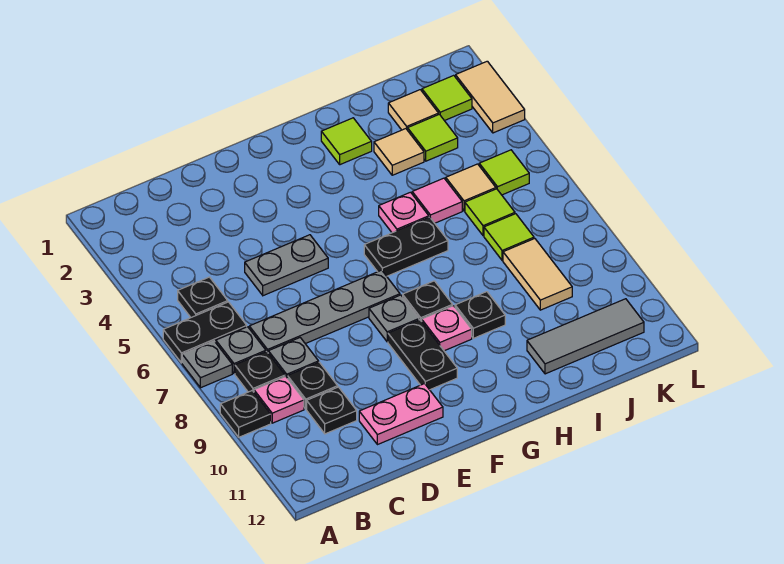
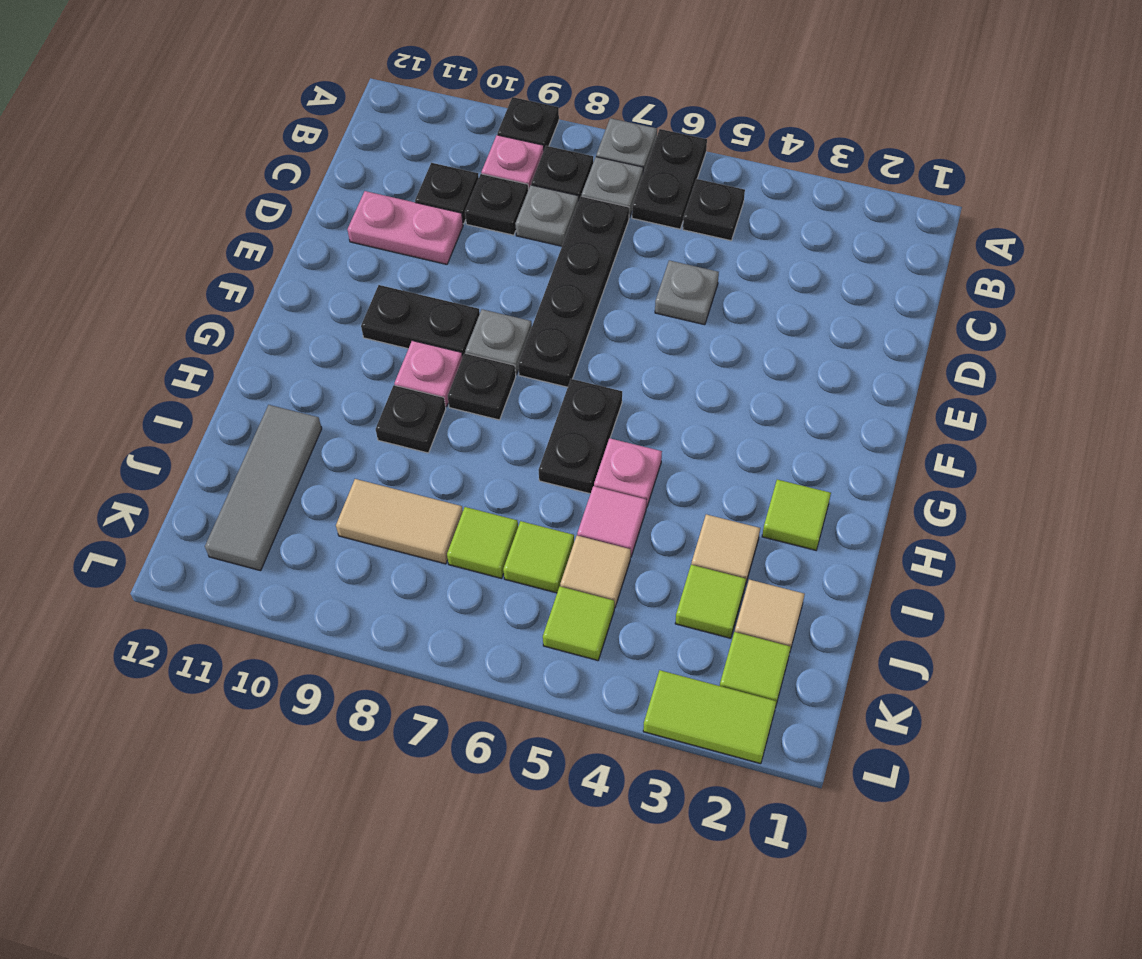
grey plate C7:F7 level 1 -> black plate C7:F7 level 1
grey plate D5:E5 level 1 -> grey plate D5 level 1
pink plate D11:E11 level 1 -> pink plate D10:D11 level 1
tan tile L2:L3 level 1 -> lime tile L2:L3 level 1

